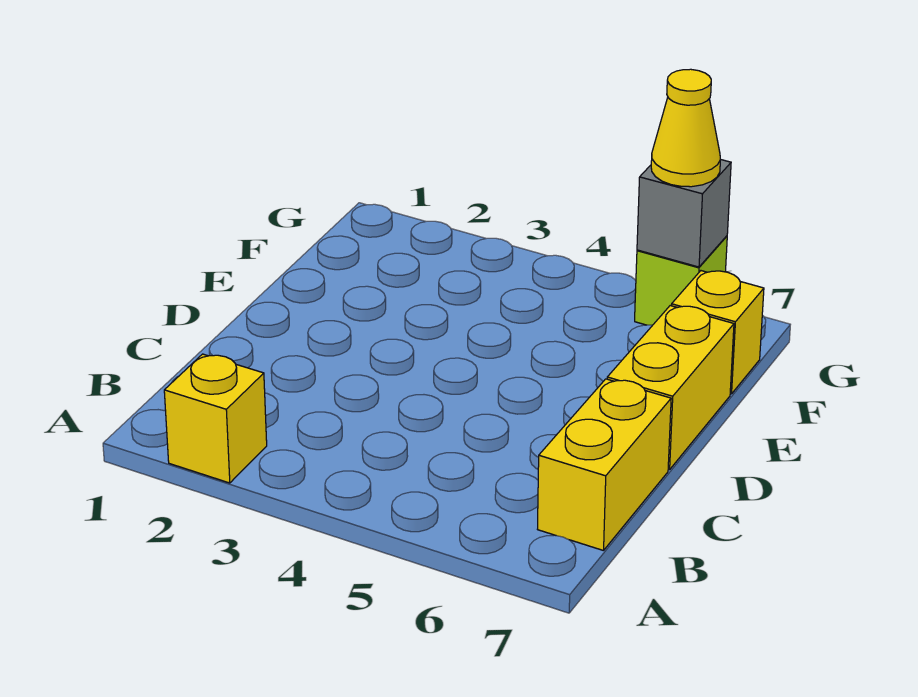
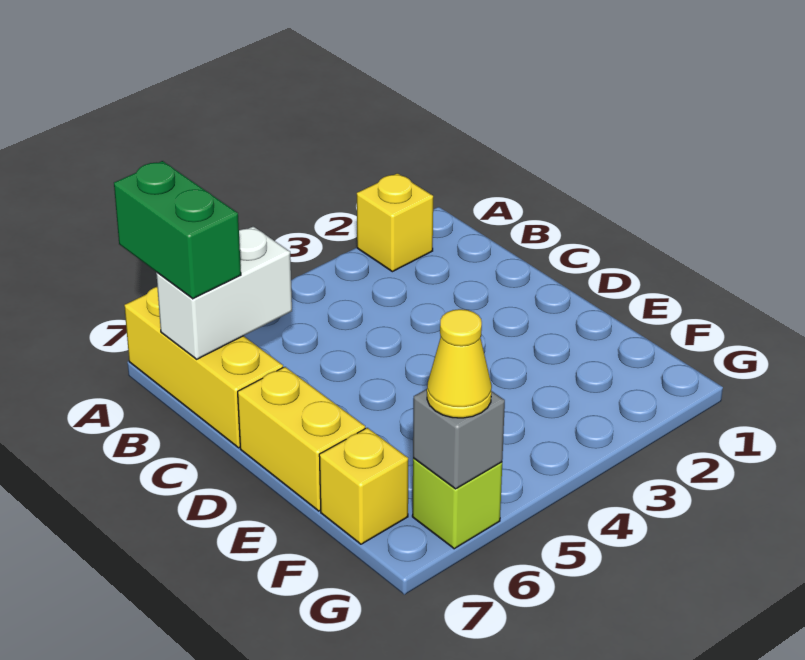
none -> green brick A7:B7 level 3
none -> white brick B6:B7 level 2
yellow brick B7:C7 level 1 -> yellow brick A7:C7 level 1

